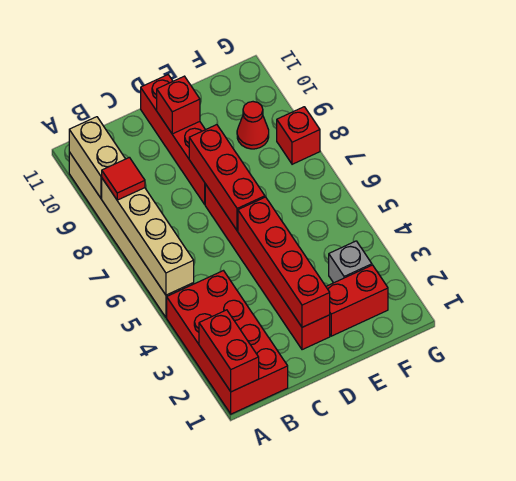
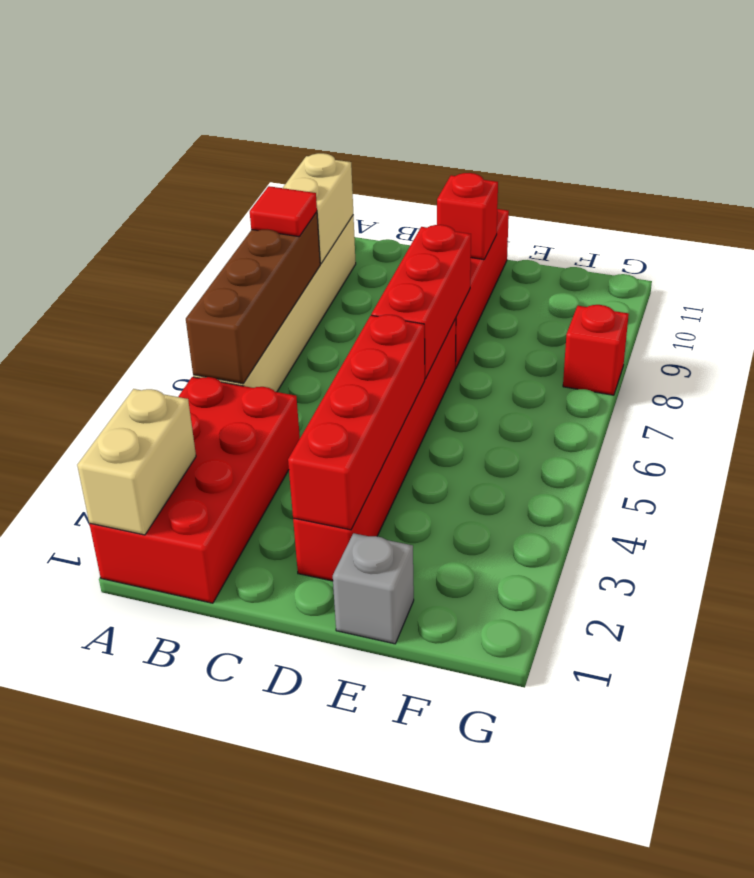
red brick A1:A2 level 2 -> tan brick A1:A2 level 2
tan brick A5:A8 level 2 -> brown brick A5:A8 level 2
red brick E2:F2 level 1 -> none
grey brick F3 level 1 -> grey brick E1 level 1
red cone F9 level 1 -> none

